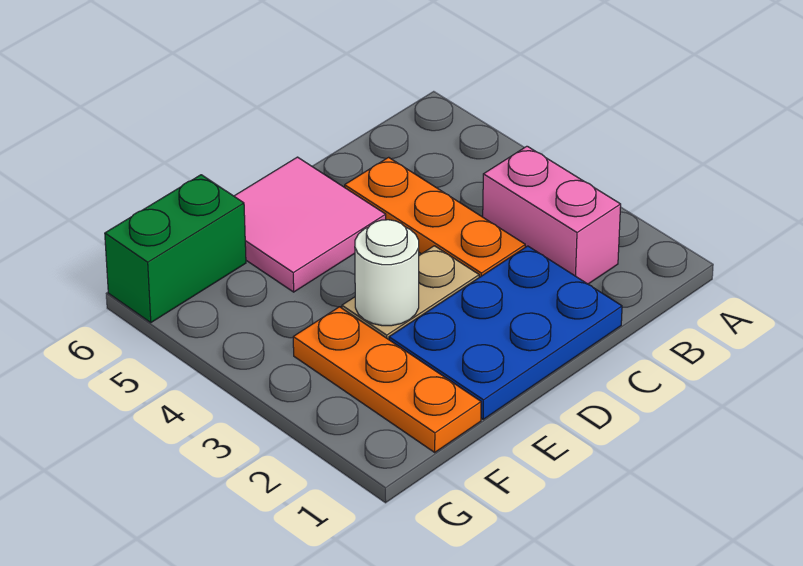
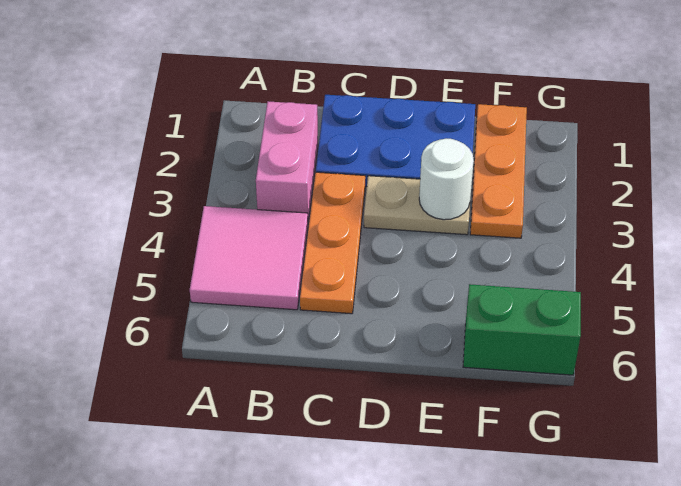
pink tile D5:E6 level 1 -> pink tile A4:B5 level 1

